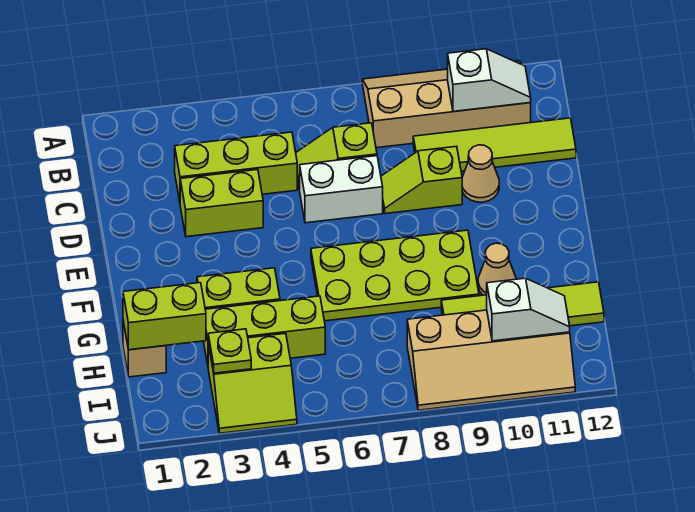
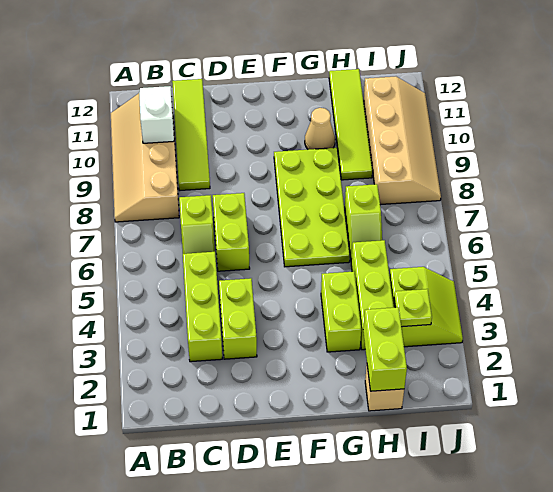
white brick D6:D7 level 1 -> lime brick D6:D7 level 1
lime slope D8:D9 level 1 top 9 -> lime slope H6:H7 level 1 top 7
tan cone D10 level 1 -> none
white slope I10:I11 level 2 top 10 -> none

